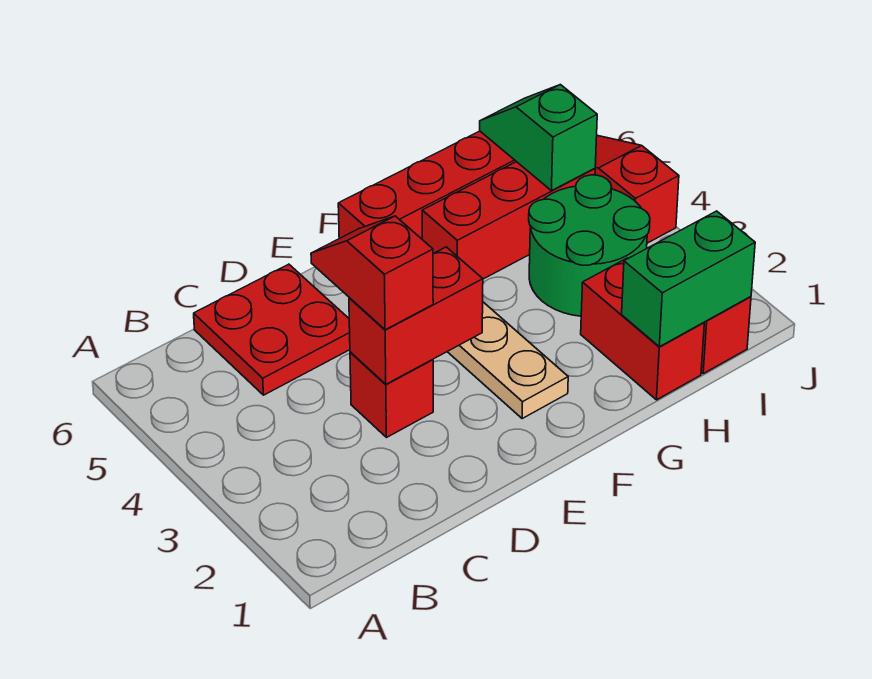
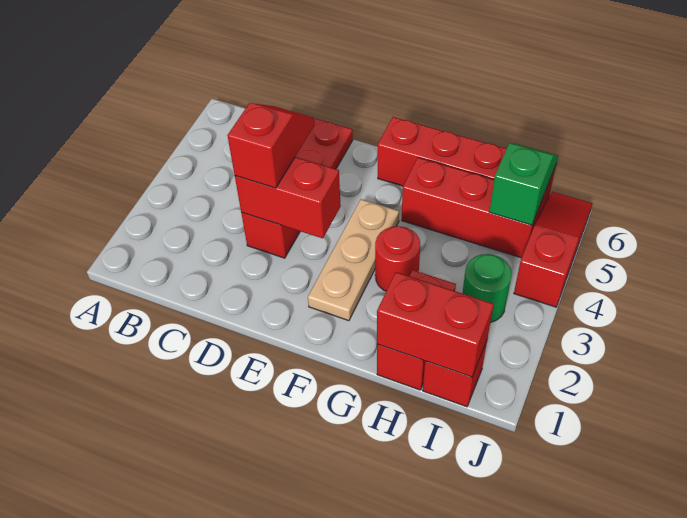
none -> red round brick G3 level 1
green brick H1:I1 level 2 -> red brick H1:I1 level 2
green round brick H3:I4 level 1 -> green round brick I3 level 1

